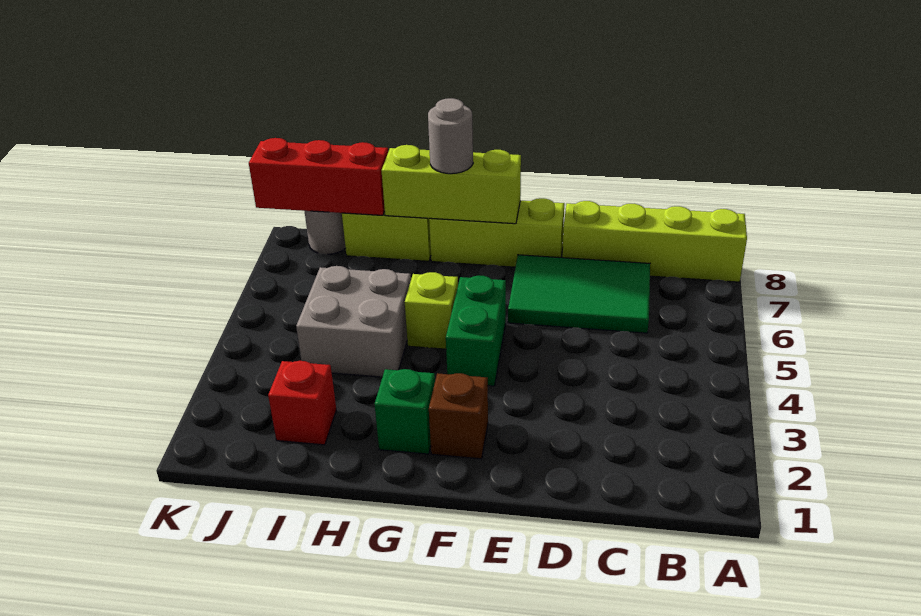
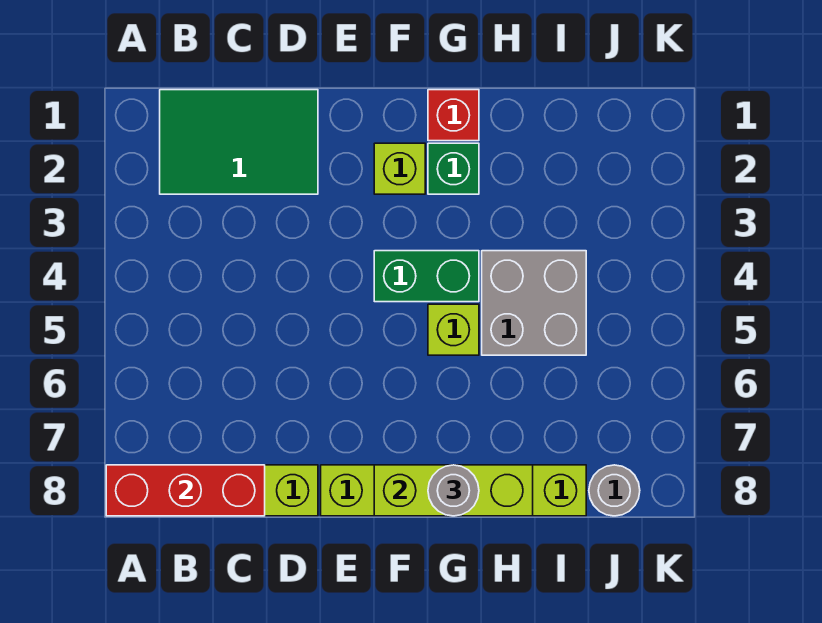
green tile C6:E7 level 1 -> green tile B1:D2 level 1
brown brick F2 level 1 -> lime brick F2 level 1
green brick F4:F5 level 1 -> green brick F4:G4 level 1
red brick I2 level 1 -> red brick G1 level 1
red brick I8:K8 level 2 -> red brick A8:C8 level 2

